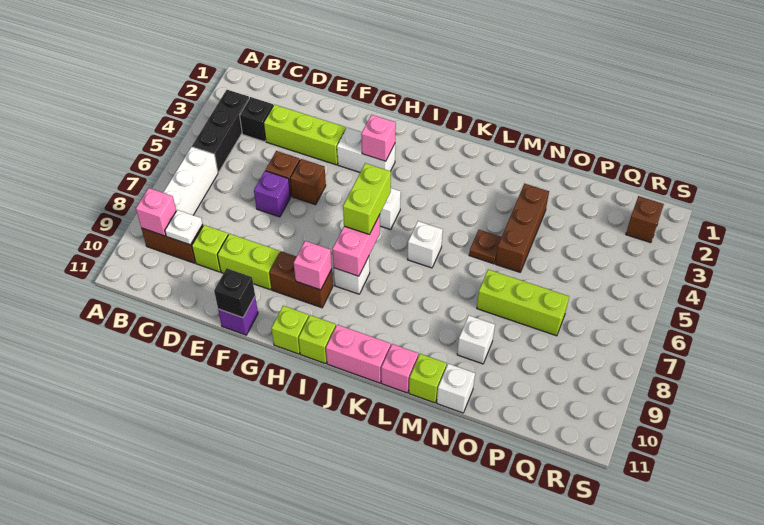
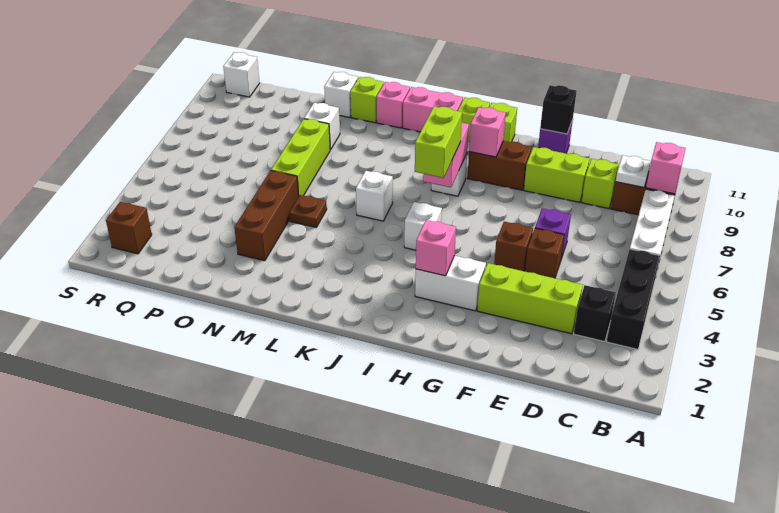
lime brick N7:P7 level 1 -> lime brick N6:N8 level 1
none -> white brick R11 level 1

